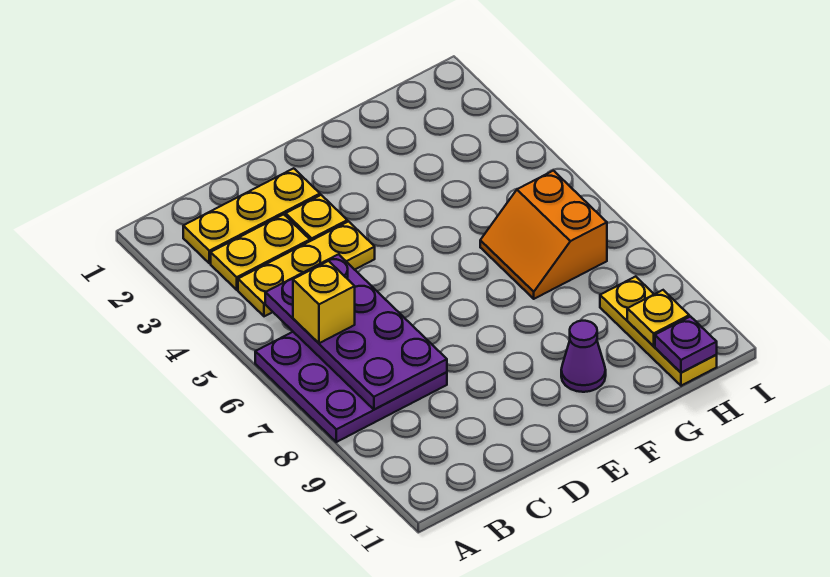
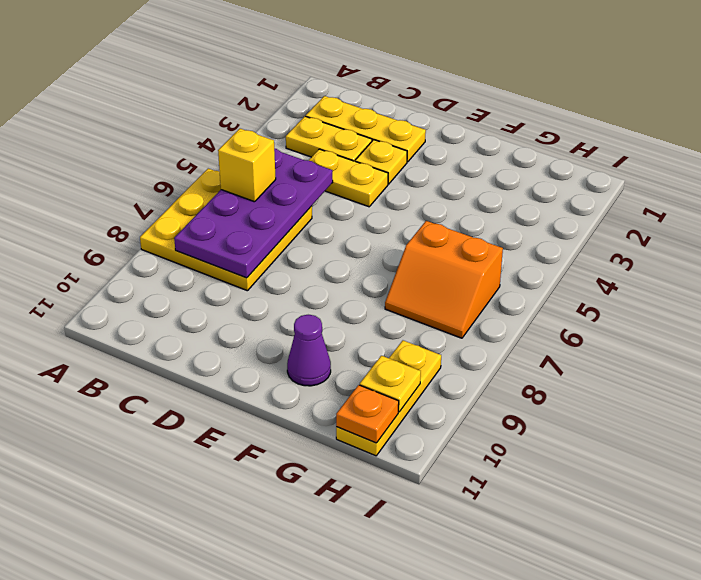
purple plate A6:C8 level 1 -> yellow plate A6:C8 level 1
yellow plate B4:D4 level 1 -> yellow plate C4:D4 level 1
orange slope G6:H7 level 1 top H -> orange slope G6:H7 level 1 top 6
purple plate H11 level 2 -> orange plate H11 level 2

